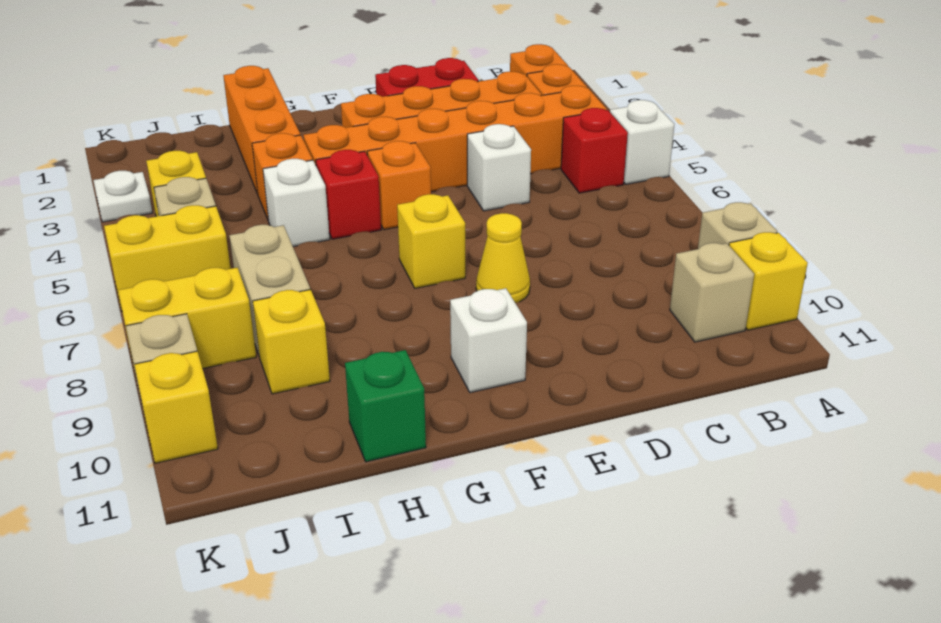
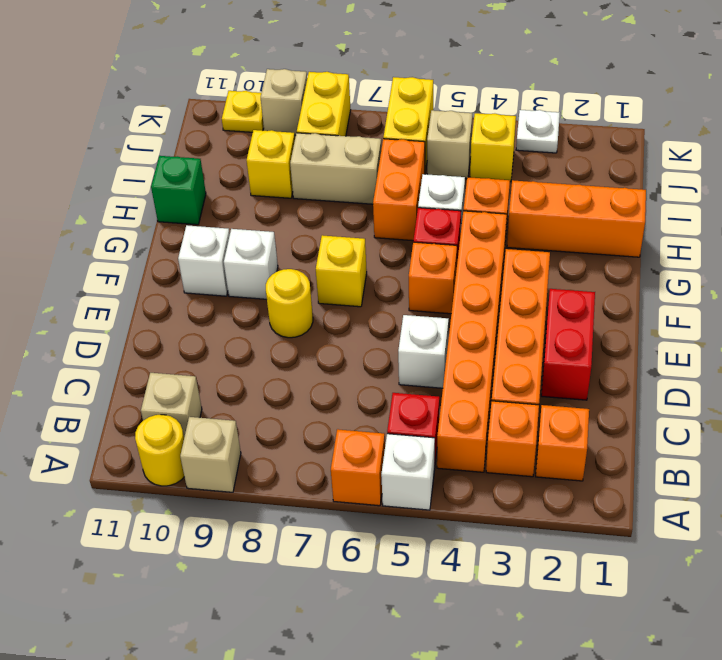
none -> orange brick A6 level 1
yellow brick A10 level 1 -> yellow round brick A10 level 1
yellow cone E8 level 1 -> yellow round brick E8 level 1
none -> white brick F9 level 1
none -> orange brick H6:I6 level 1
yellow brick K10 level 1 -> yellow plate K10 level 1

